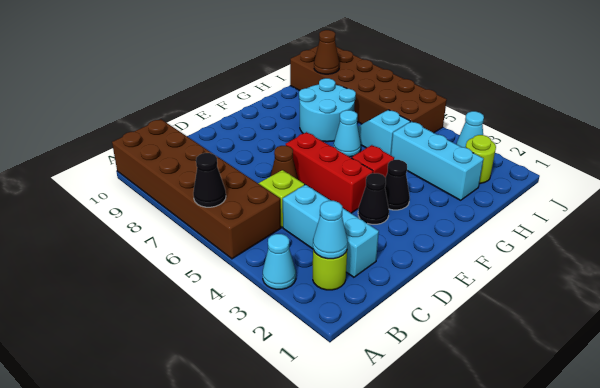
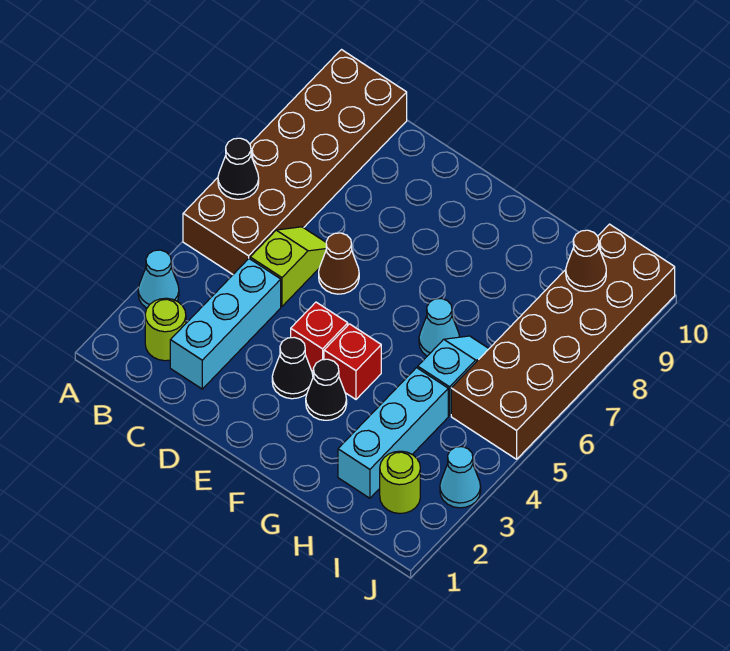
cyan cone B2 level 2 -> none
red brick E4:E6 level 1 -> red brick E4 level 1
cyan round brick G7:H8 level 1 -> none

